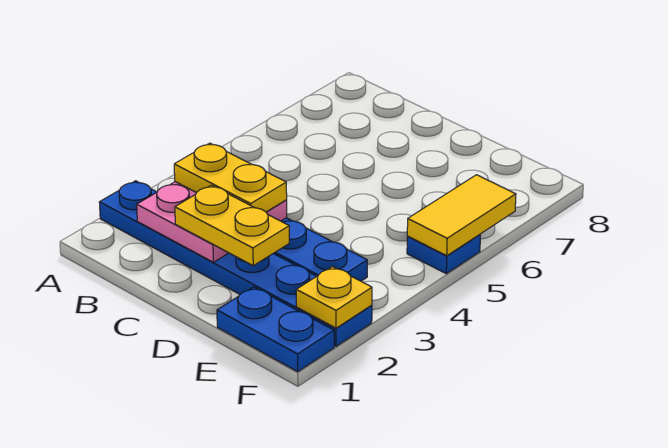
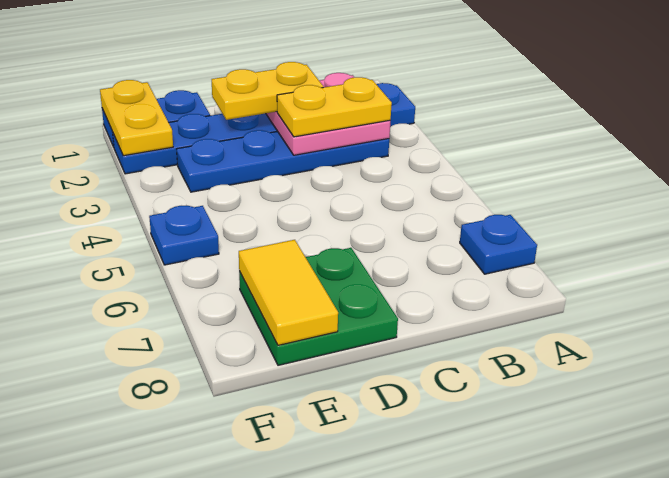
none -> blue plate A7 level 1
none -> green plate D7:E8 level 1
yellow plate F2 level 2 -> yellow plate F1:F2 level 2
yellow tile F5:F6 level 2 -> yellow tile E7:E8 level 2

